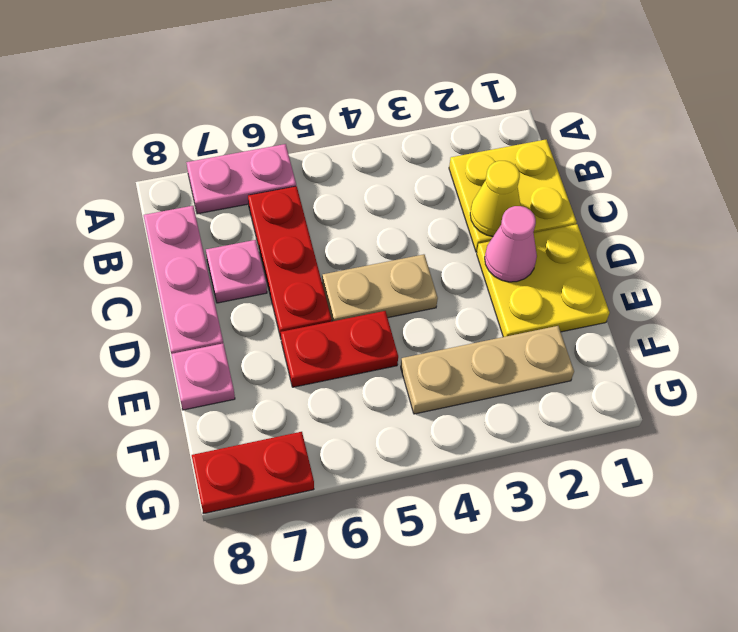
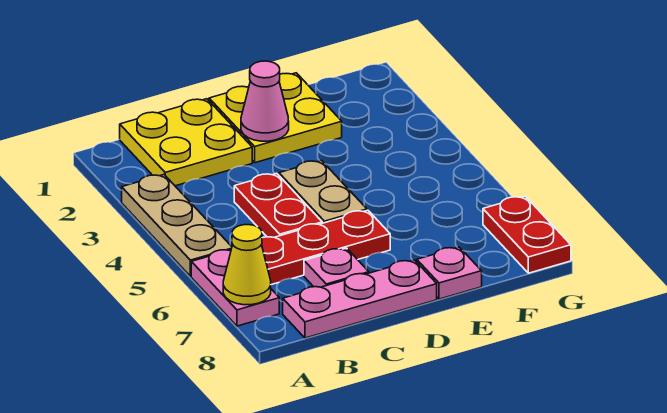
yellow cone C2 level 2 -> yellow cone A7 level 2
red plate E5:E6 level 1 -> red plate C4:C5 level 1
tan plate F2:F4 level 1 -> tan plate A3:A5 level 1

